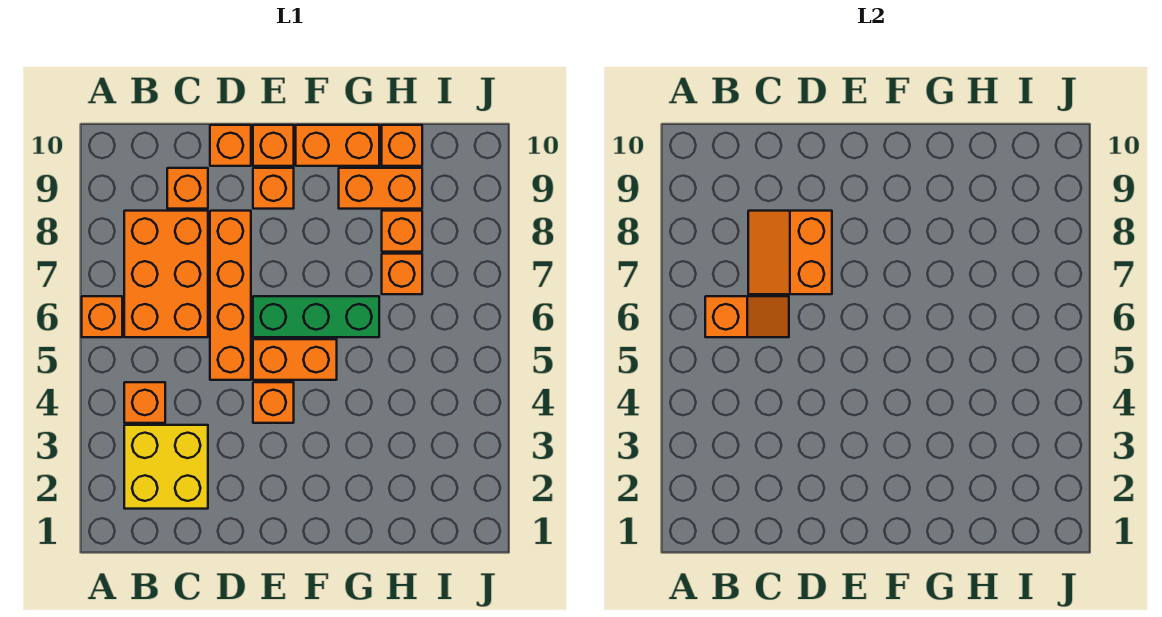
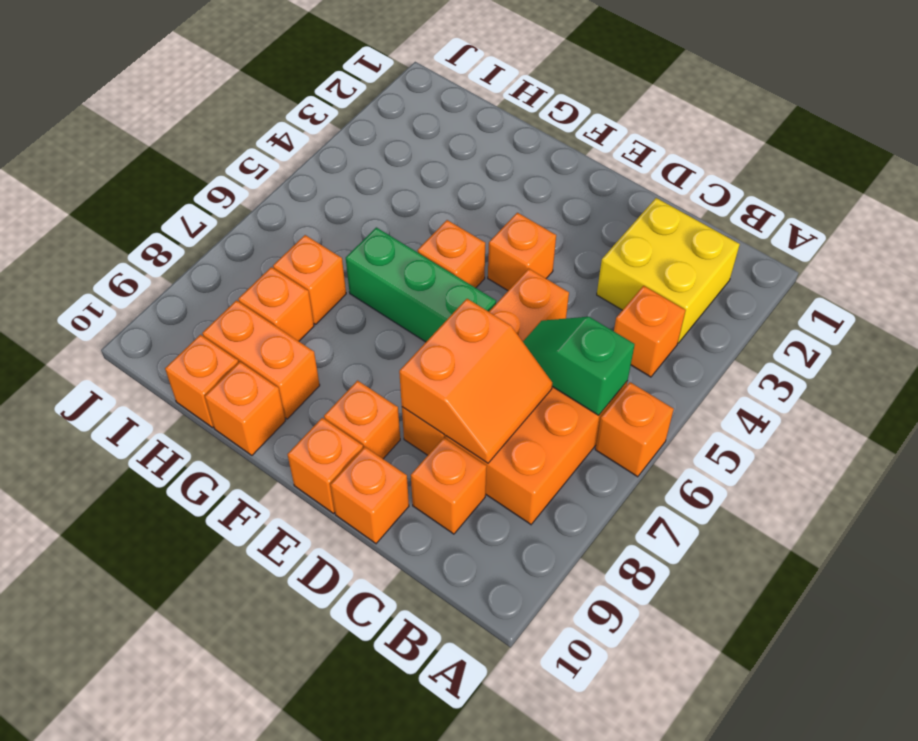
orange slope B6:C6 level 2 top B -> green slope B6:C6 level 2 top B
orange brick E5:F5 level 1 -> orange brick F5 level 1
orange brick F10:G10 level 1 -> orange brick G10 level 1

